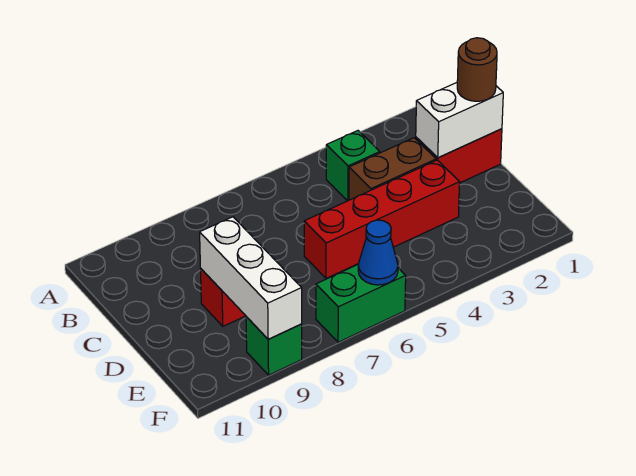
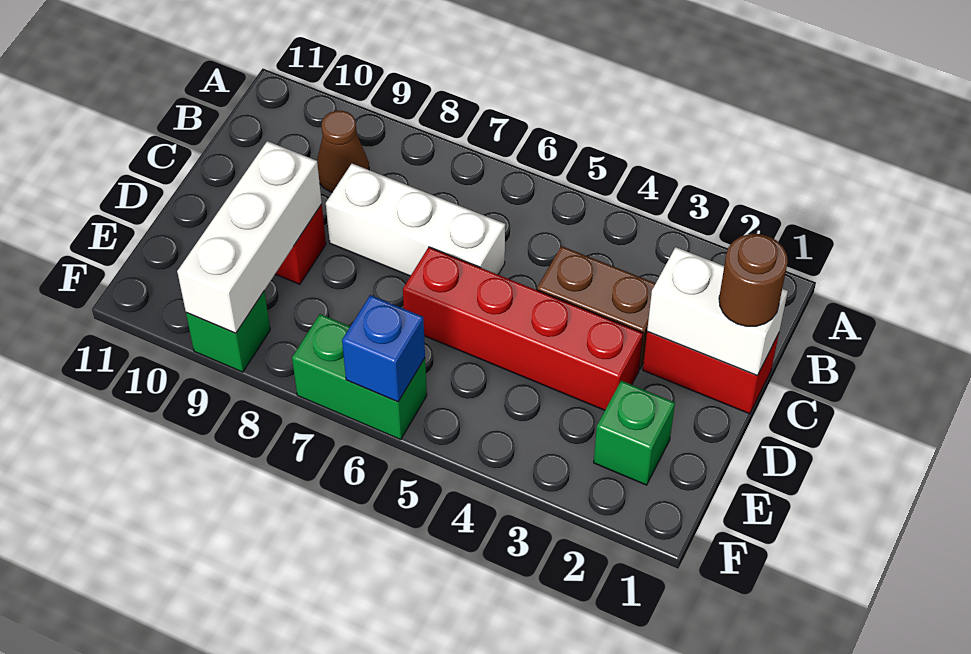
green brick B4 level 1 -> green brick E2 level 1
none -> brown cone B9 level 1
none -> white brick C6:C8 level 1
blue cone F6 level 2 -> blue brick F6 level 2

